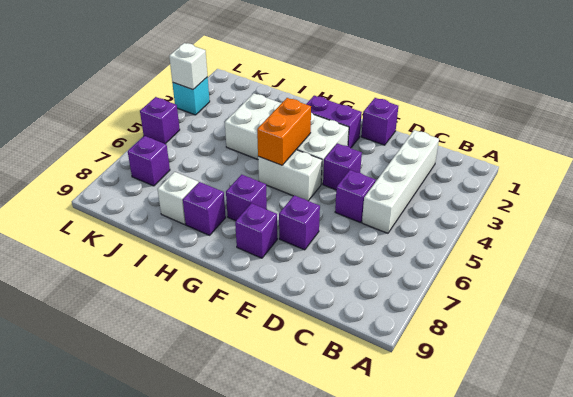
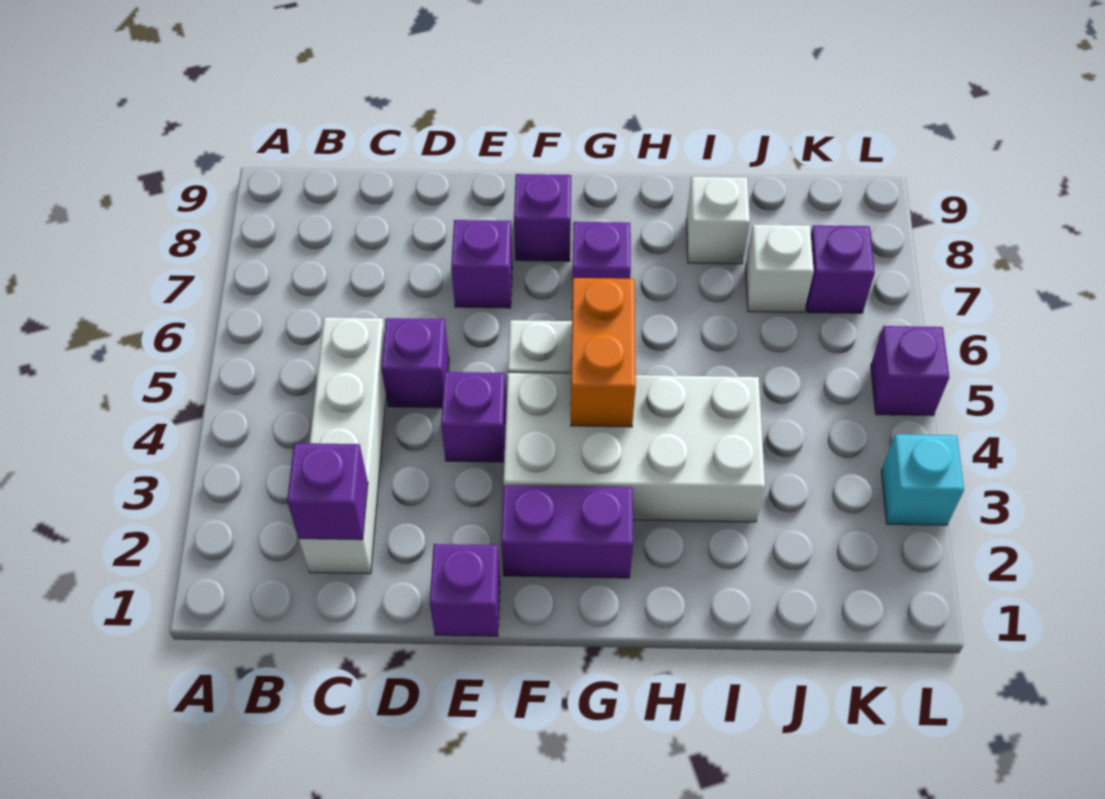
purple brick H8 level 1 -> purple brick C2 level 2
white brick L3 level 2 -> white brick J7 level 1

